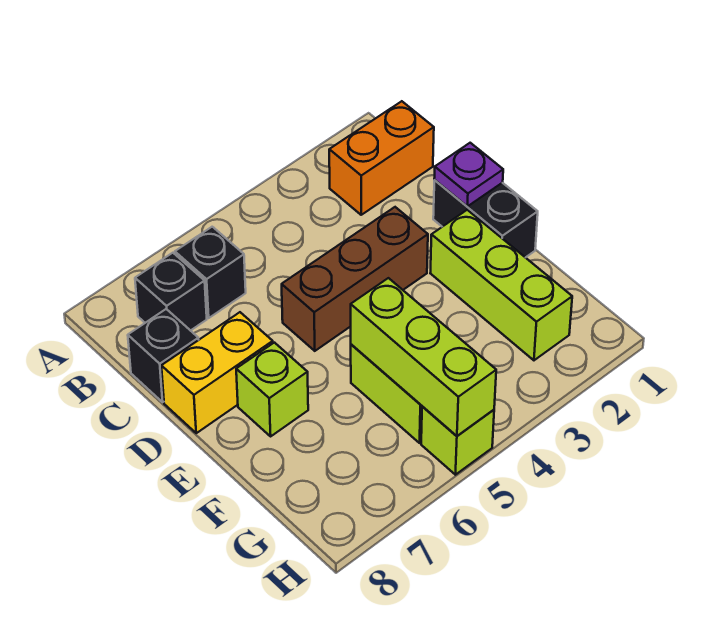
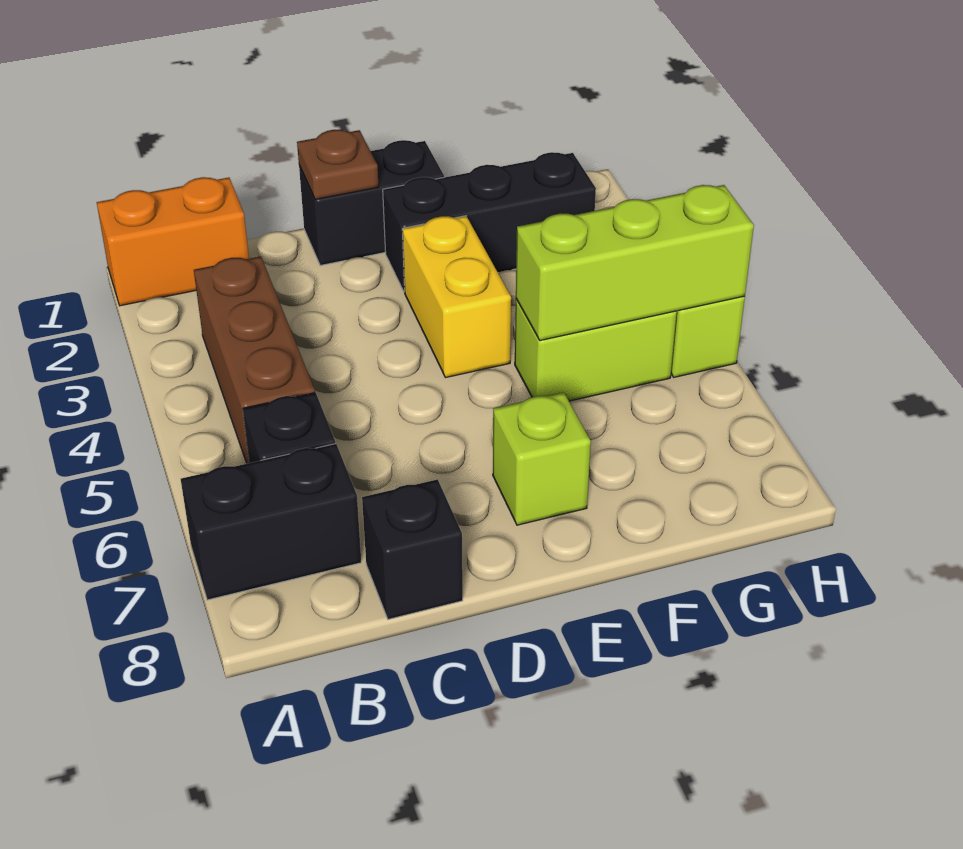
orange brick B1:B2 level 1 -> orange brick A1:B1 level 1
black brick B7 level 1 -> black brick A7:B7 level 1
purple plate D1 level 2 -> brown plate D1 level 2
brown brick D3:D5 level 1 -> brown brick B3:B5 level 1
yellow brick D7:D8 level 1 -> yellow brick E3:E4 level 1
lime brick E2:G2 level 1 -> black brick E2:G2 level 1

